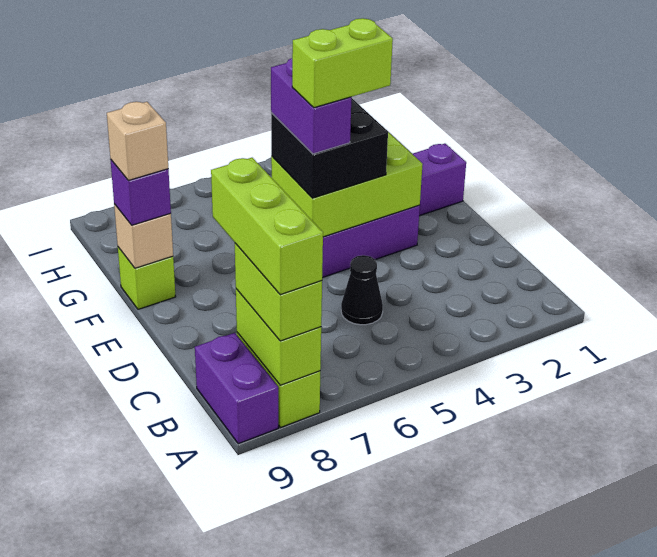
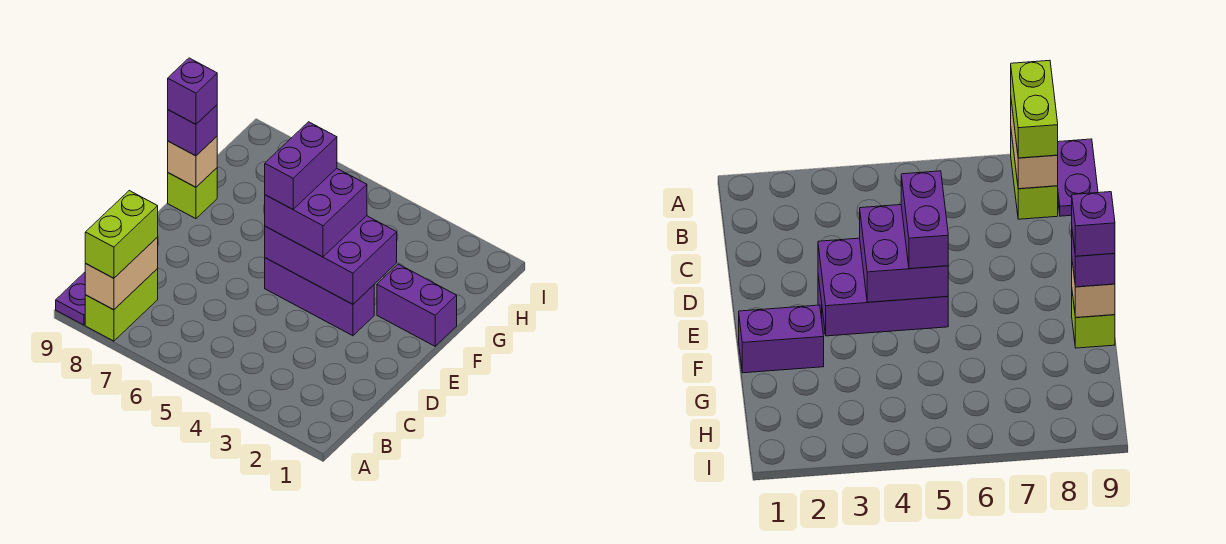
lime brick A8:B8 level 2 -> tan brick A8:B8 level 2
lime brick A8:C8 level 4 -> none
purple brick A9:B9 level 1 -> purple plate A9:B9 level 1
black cone C5 level 1 -> none
lime brick E3:F5 level 2 -> purple brick E3:F5 level 2
black brick E4:F5 level 3 -> purple brick E4:F5 level 3
lime brick E4:E5 level 5 -> none
tan brick F9 level 4 -> purple brick F9 level 4

